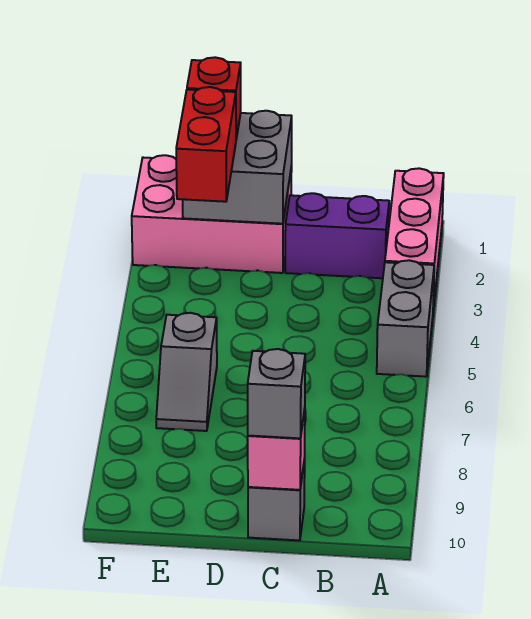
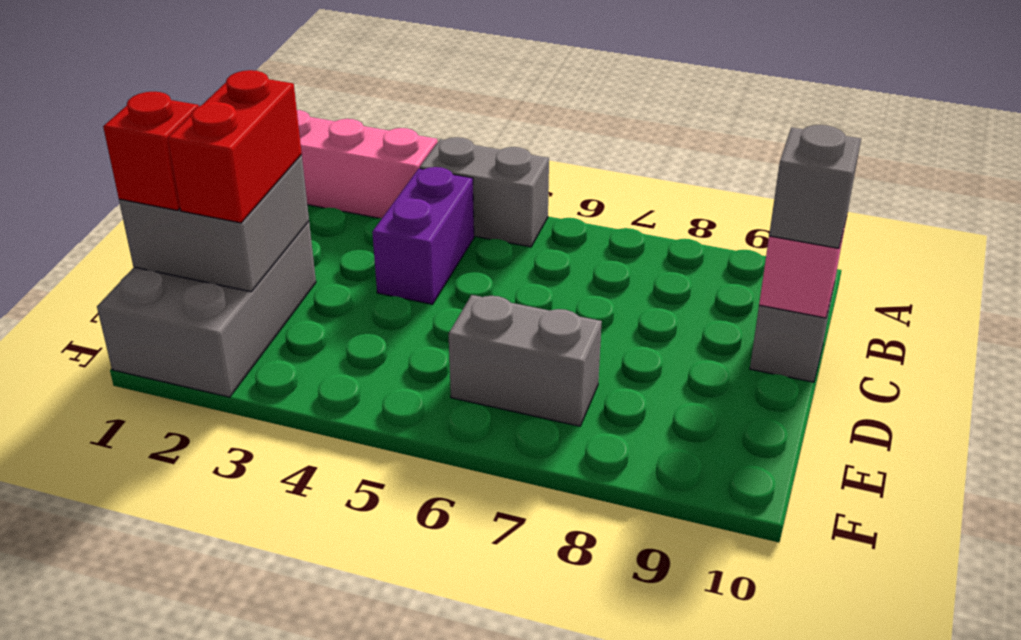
purple brick B2:C2 level 1 -> purple brick B4:C4 level 1
pink brick D1:F2 level 1 -> grey brick D1:F2 level 1
red brick E2:E3 level 3 -> red brick D2:E2 level 3
grey slope E6:E7 level 1 top 6 -> grey brick E6:E7 level 1

